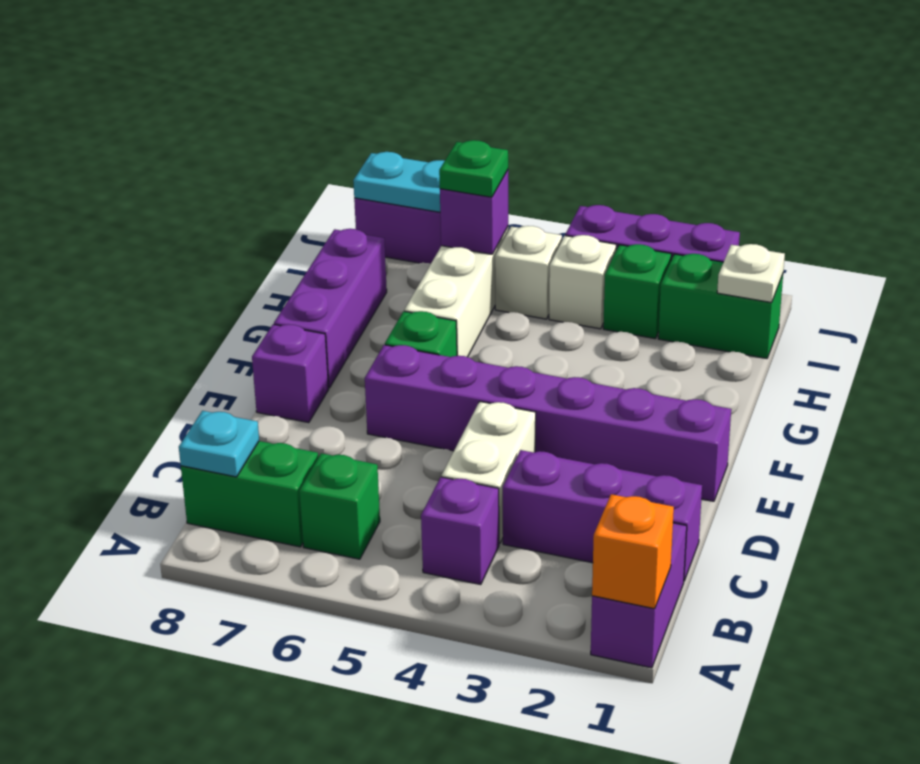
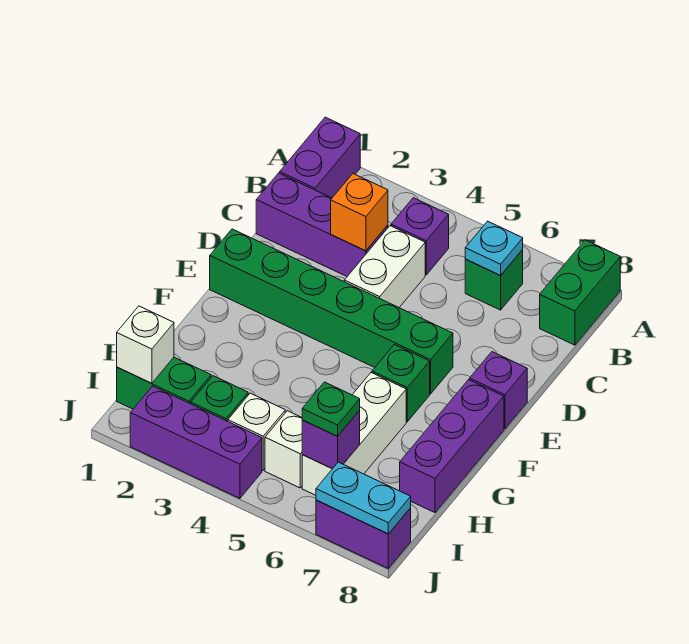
orange brick A1 level 2 -> orange brick C3 level 2
green brick B7:B8 level 1 -> green brick A8:B8 level 1
cyan plate B8 level 2 -> cyan plate B6 level 2
purple brick E1:E6 level 1 -> green brick E1:E6 level 1
white plate I1 level 2 -> white brick I1 level 2

